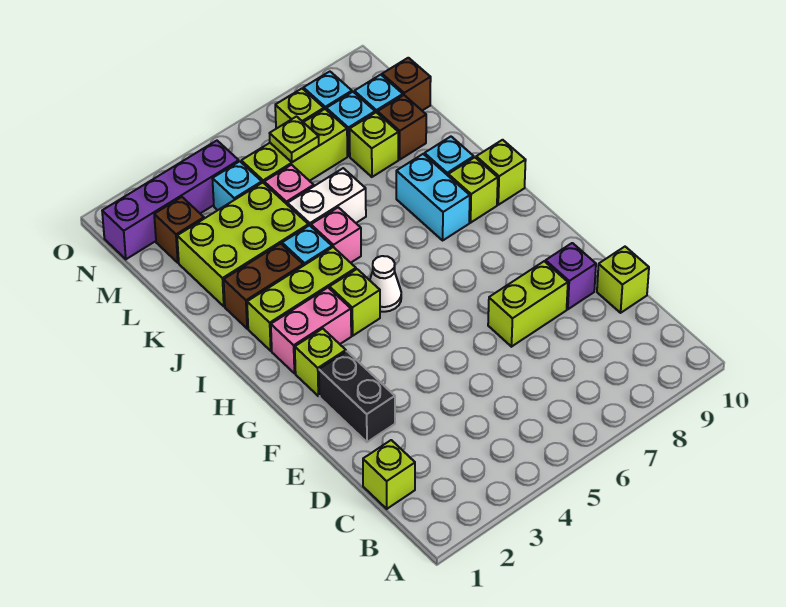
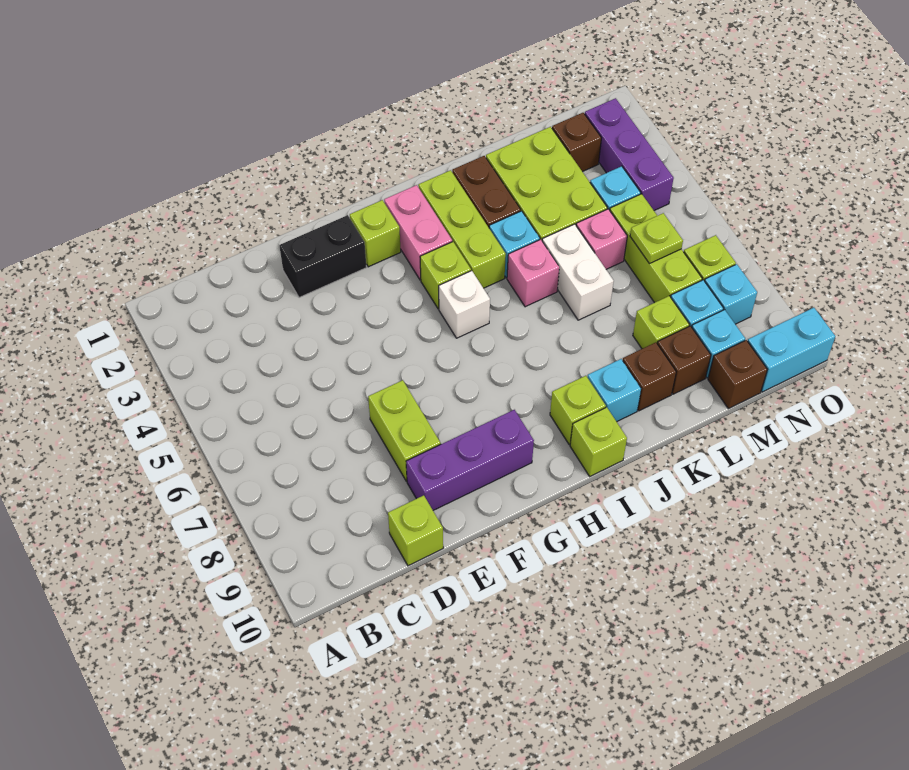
lime brick C1 level 1 -> none
purple brick E9 level 1 -> purple brick E9:G9 level 1
white cone H5 level 1 -> white brick H5 level 1
cyan brick I8:J8 level 1 -> cyan brick N10:O10 level 1
none -> brown brick K9 level 1
purple brick N1:N4 level 1 -> purple brick N2:N4 level 1

